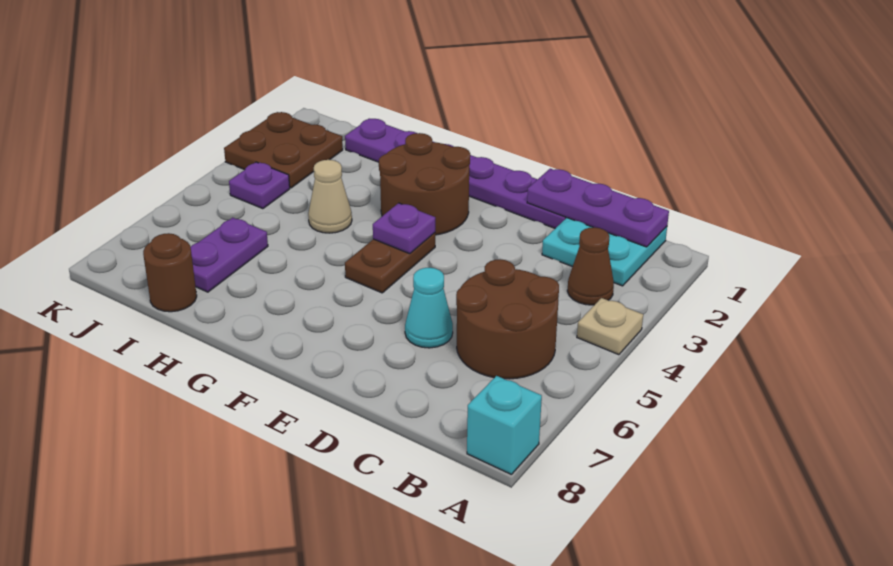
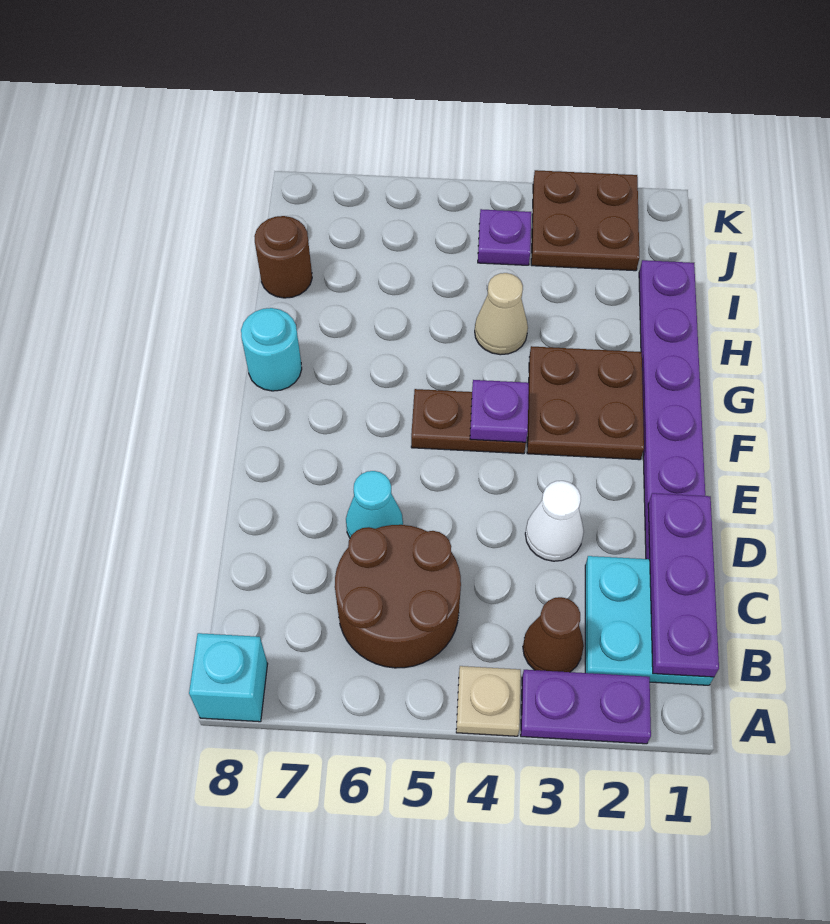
none -> white cone D3 level 1
brown round brick F2:G3 level 1 -> brown plate F2:G3 level 1
none -> cyan round brick G8 level 1
purple plate I6:I7 level 1 -> purple plate A2:A3 level 1

